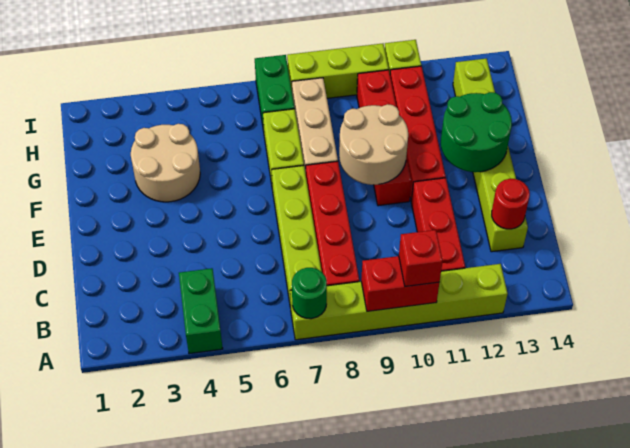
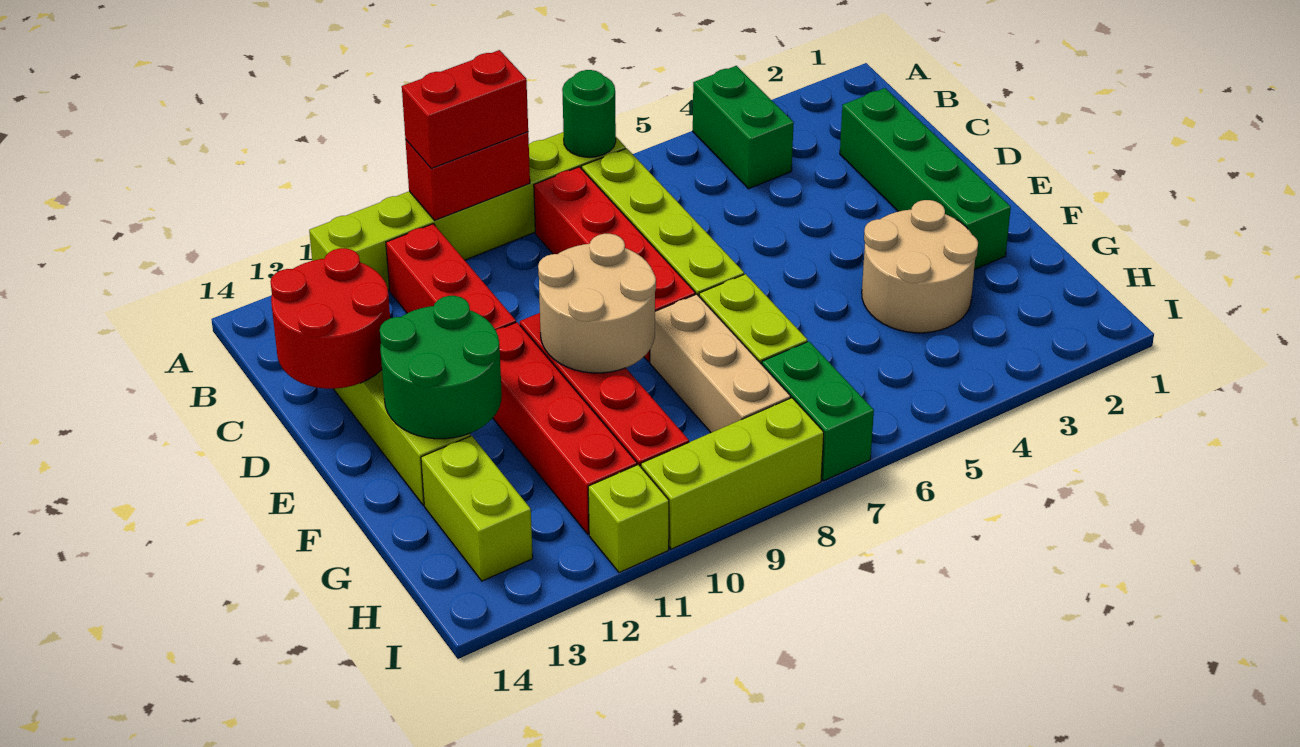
red brick A10 level 3 -> red brick A9:A10 level 3
none -> green brick C2:F2 level 1
red round brick C13 level 2 -> red round brick C13:D14 level 2

